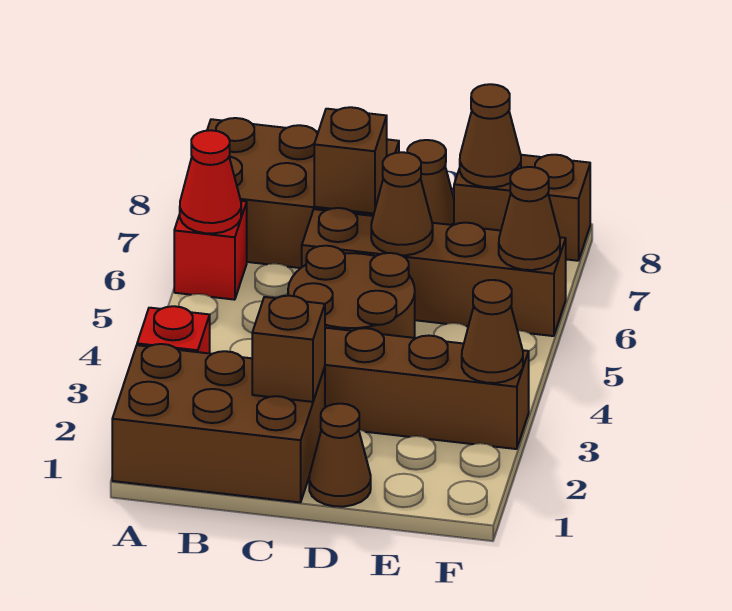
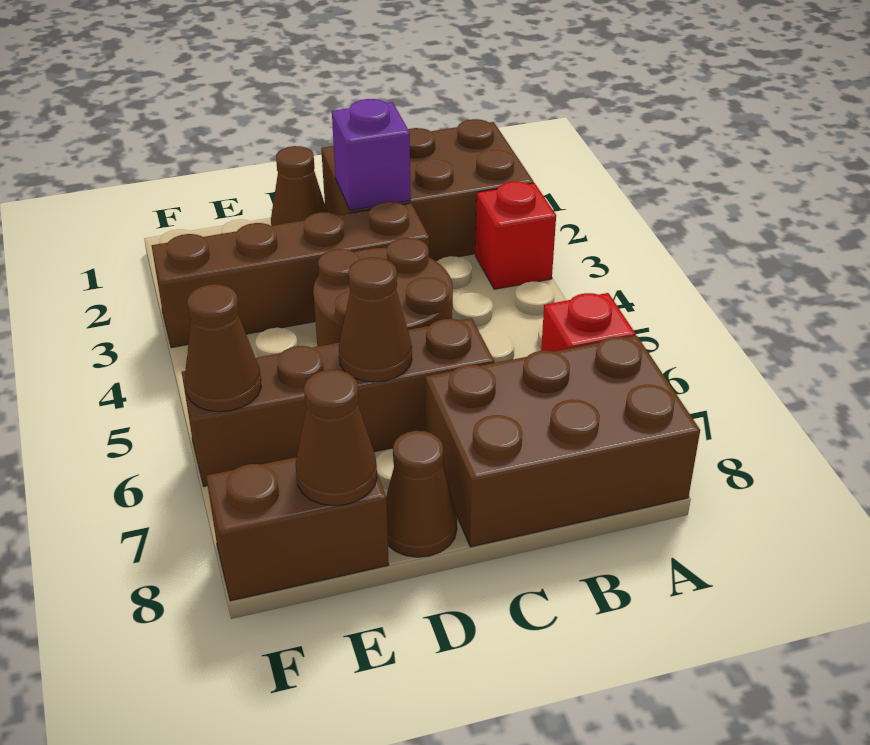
red cone A6 level 2 -> none
brown brick C2 level 2 -> purple brick C2 level 2
brown brick C7 level 2 -> none
brown cone F3 level 2 -> none

